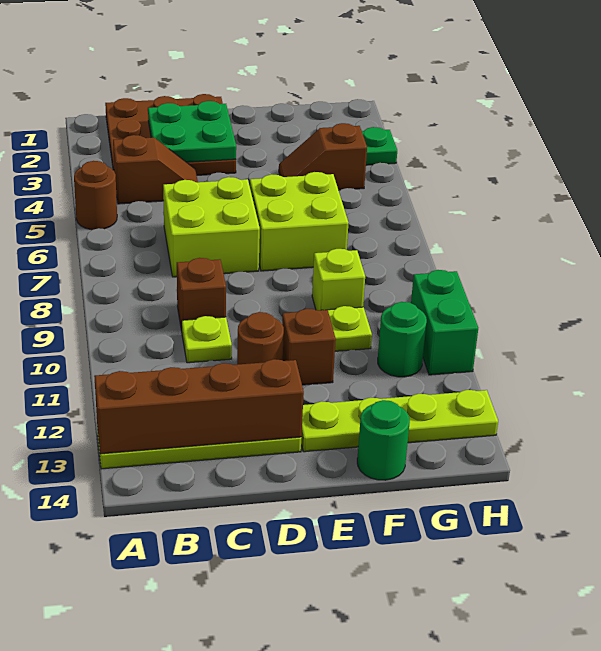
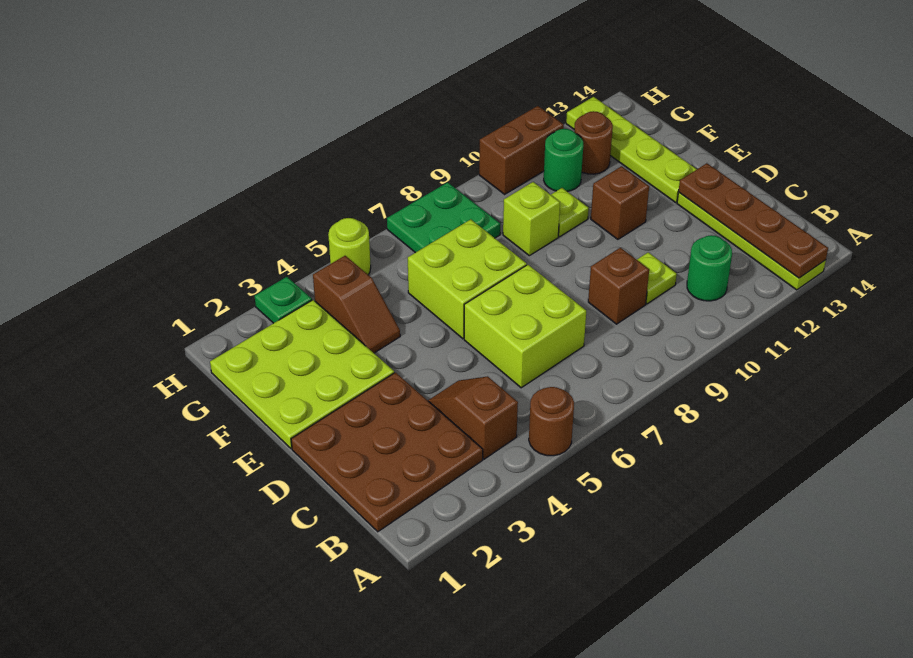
brown brick A13:D13 level 2 -> brown plate A13:D13 level 2
green plate C2:D3 level 2 -> green plate G7:H8 level 1
brown round brick D11 level 1 -> brown round brick G12 level 1
none -> lime plate E1:G3 level 1
green round brick F14 level 1 -> green round brick B11 level 1
none -> lime round brick H5 level 1
green brick H10:H11 level 1 -> brown brick H10:H11 level 1

